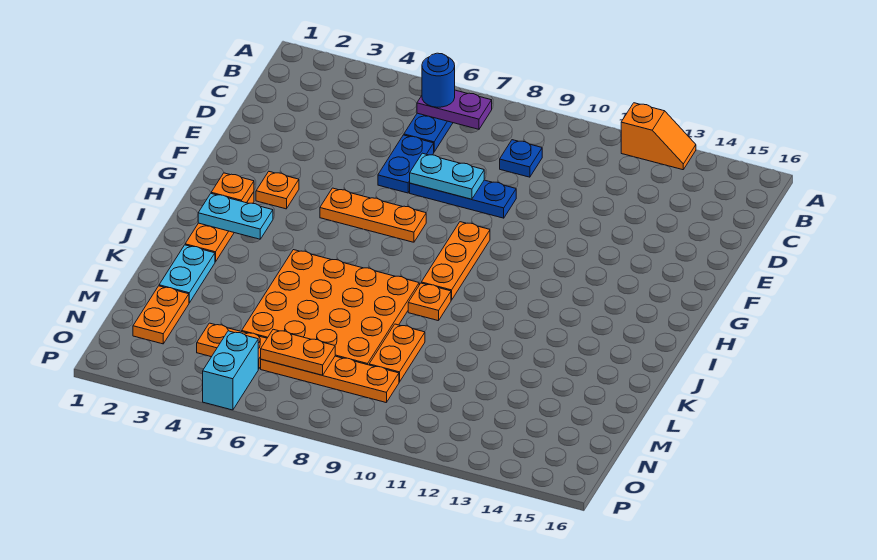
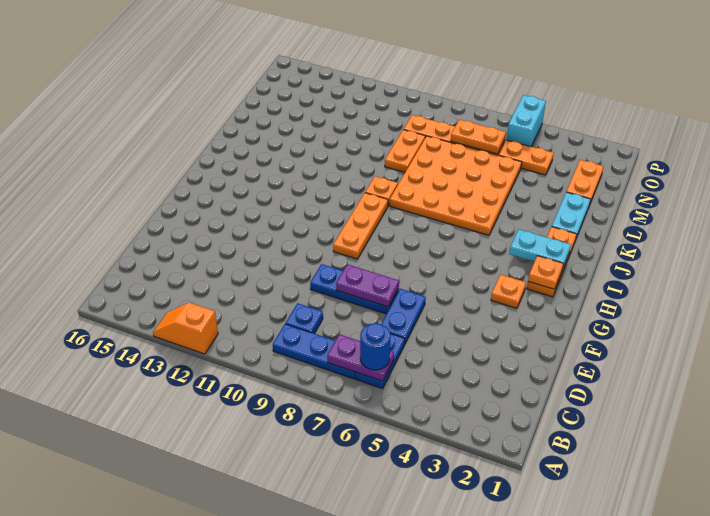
none -> blue plate B7:B9 level 1
cyan plate E7:E8 level 2 -> purple plate E7:E8 level 2
orange plate G5:G7 level 1 -> none

